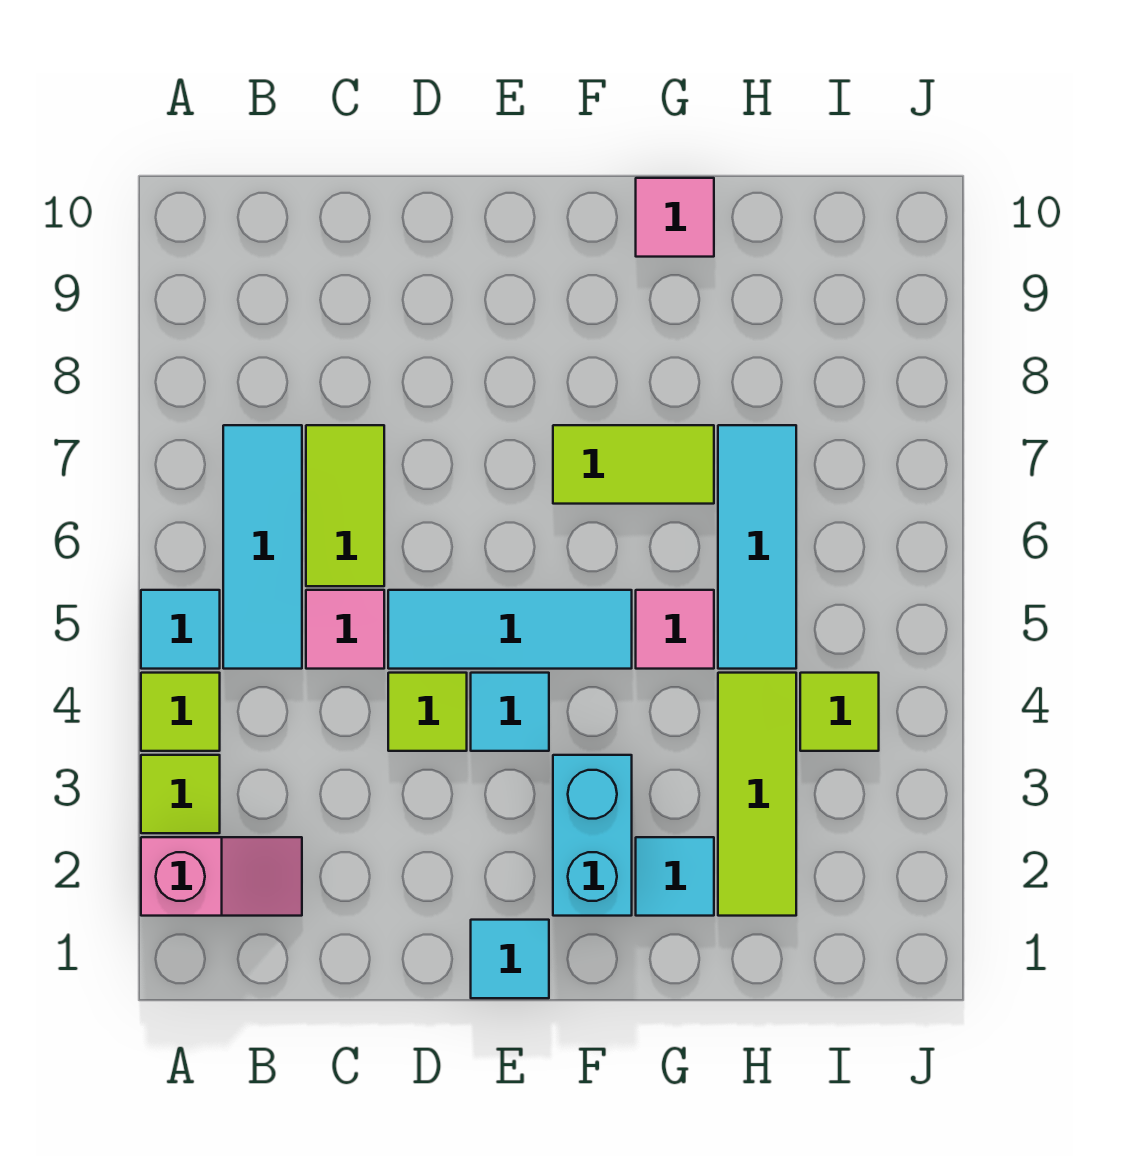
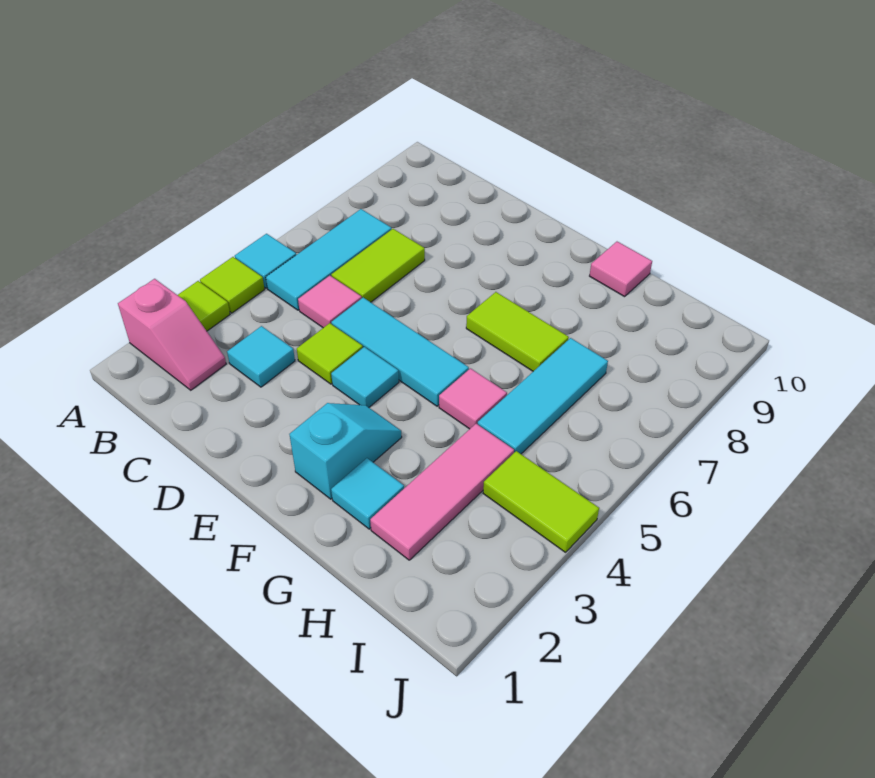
cyan tile E1 level 1 -> cyan tile C3 level 1
cyan brick F2:F3 level 1 -> cyan slope F2:F3 level 1 top 2
lime tile H2:H4 level 1 -> pink tile H2:H4 level 1
lime tile I4 level 1 -> lime tile I4:J4 level 1

